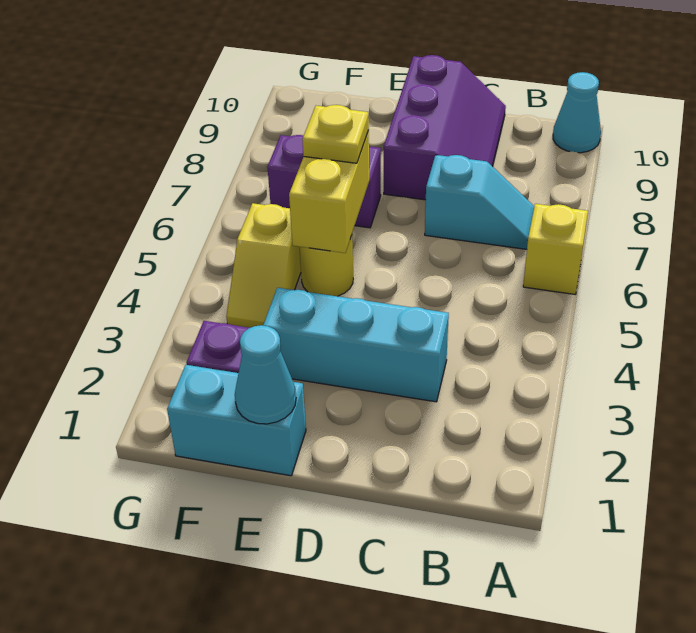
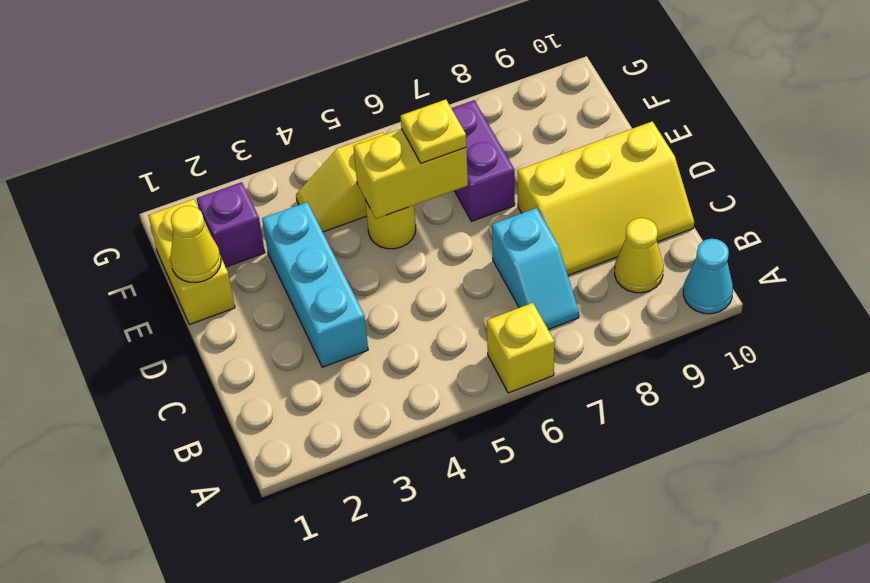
none -> yellow cone B9 level 1
purple slope C8:D10 level 1 top D -> yellow slope C8:D10 level 1 top D
cyan brick E1:F1 level 1 -> yellow brick E1:F1 level 1
cyan cone E1 level 2 -> yellow cone E1 level 2

